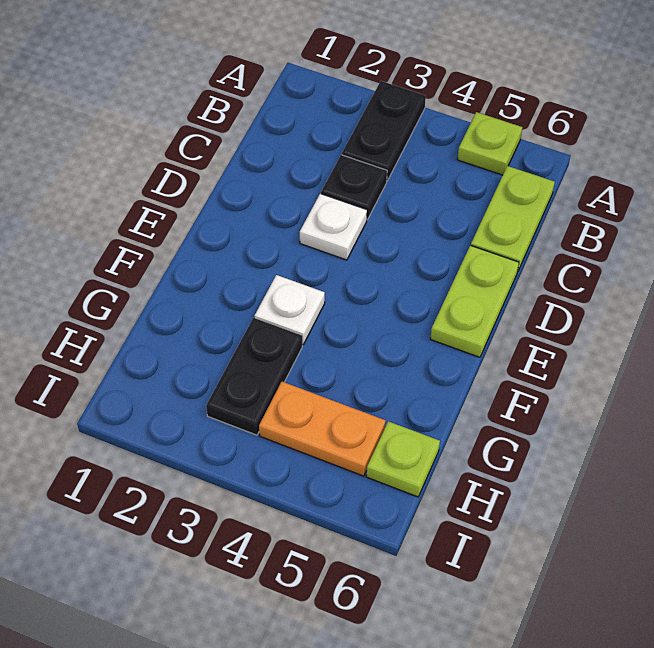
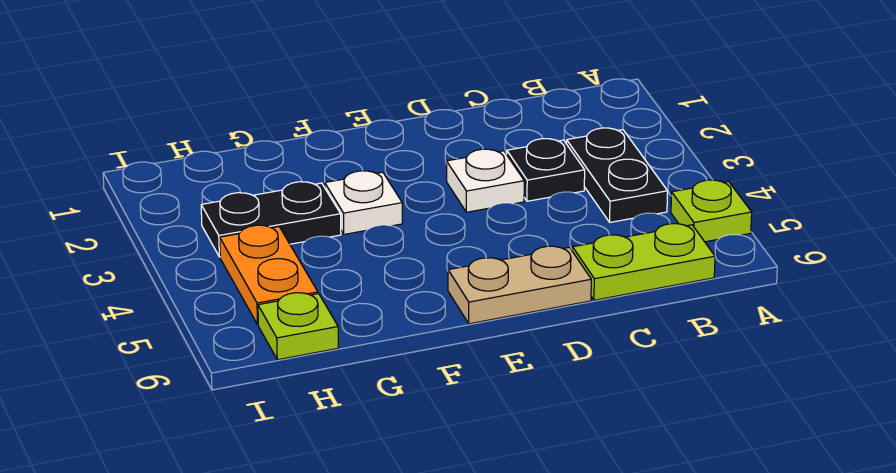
black plate A3:B3 level 1 -> black plate B3:B4 level 1
lime plate D6:E6 level 1 -> tan plate D6:E6 level 1

